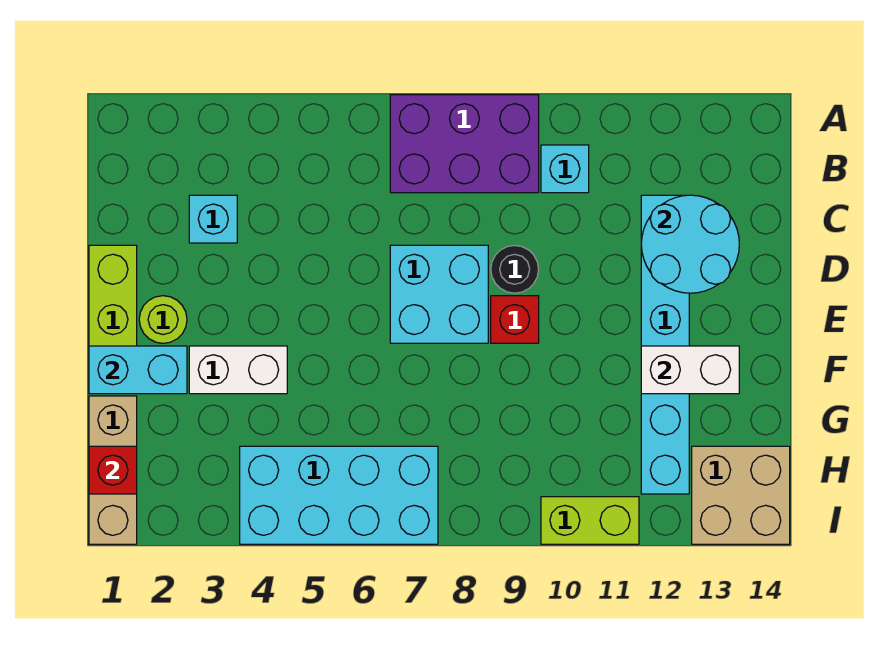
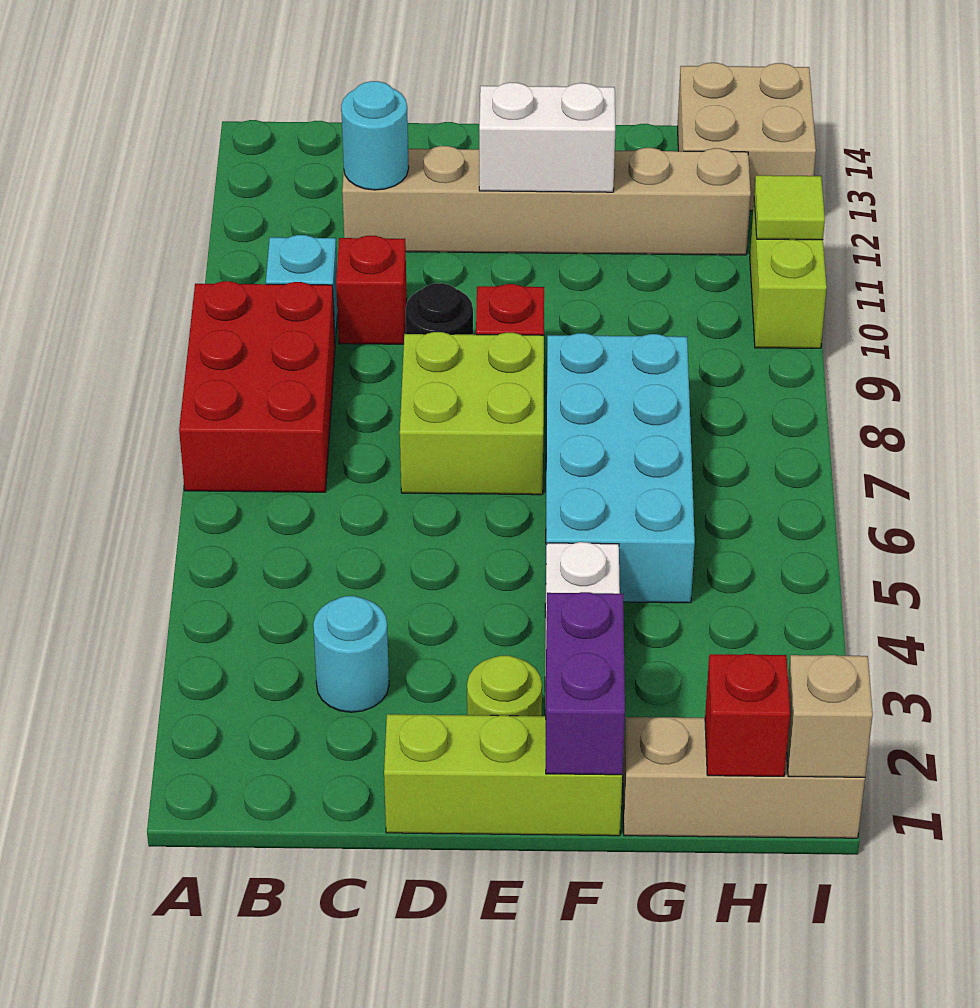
purple brick A7:B9 level 1 -> red brick A7:B9 level 1
cyan brick C3 level 1 -> cyan round brick C3 level 1
none -> red brick C10 level 1
cyan brick C12:H12 level 1 -> tan brick C12:H12 level 1
cyan round brick C12:D13 level 2 -> cyan round brick C12 level 2
cyan brick D7:E8 level 1 -> lime brick D7:E8 level 1
cyan brick F1:F2 level 2 -> purple brick F1:F2 level 2
white brick F12:F13 level 2 -> white brick E12:F12 level 2
cyan brick H4:I7 level 1 -> cyan brick F5:G8 level 1
none -> tan brick I1 level 2
none -> lime tile I11 level 2

